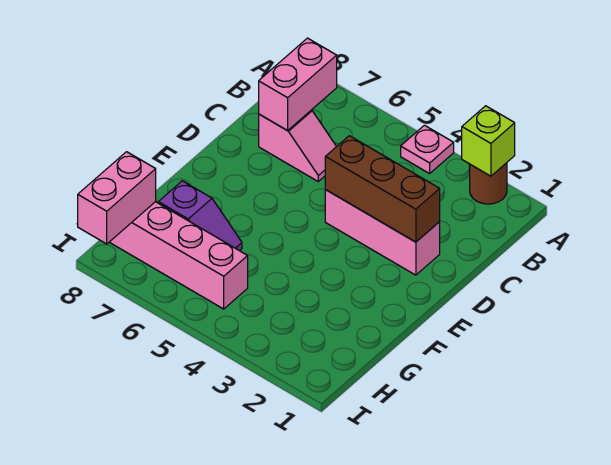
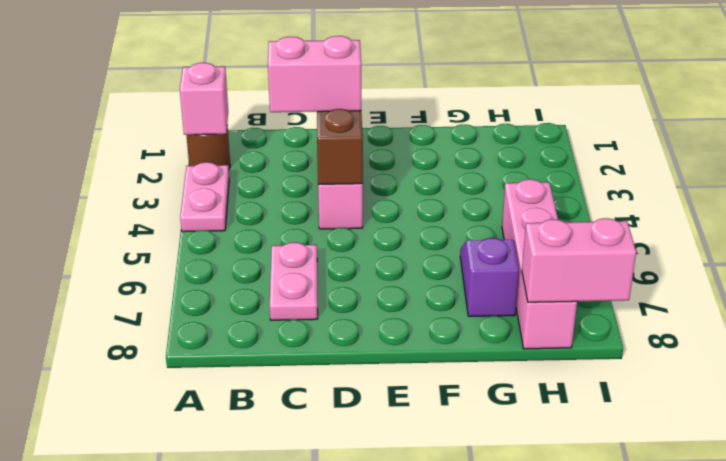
lime brick A2 level 2 -> pink brick A2 level 2
pink plate A4 level 1 -> pink plate A3:A4 level 1
pink brick B7:C7 level 2 -> pink brick C3:D3 level 3
pink slope C6:C7 level 1 top 7 -> pink plate C6:C7 level 1

